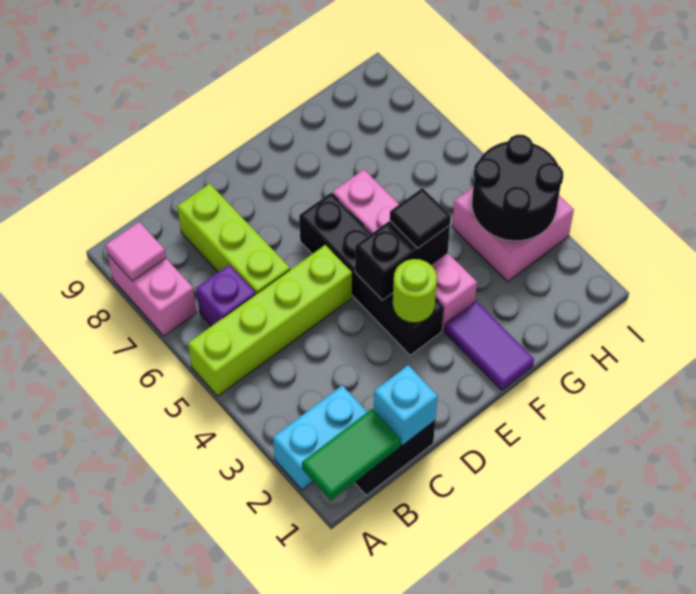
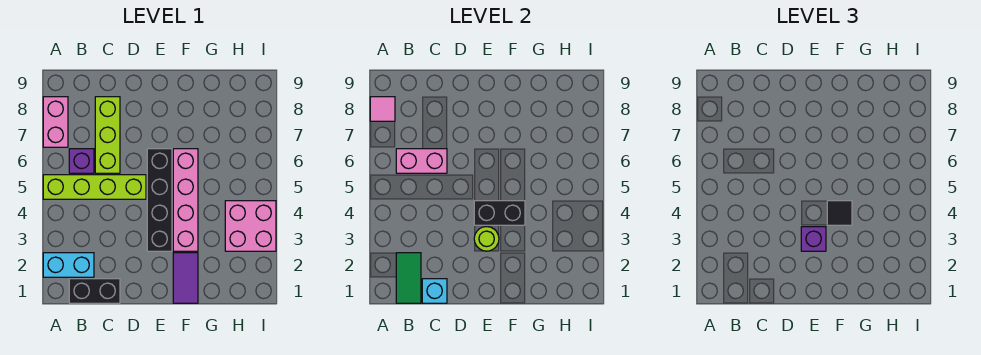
green tile A1:B1 level 2 -> green tile B1:B2 level 2
none -> pink brick B6:C6 level 2
none -> purple brick E3 level 3
black round brick H3:I4 level 2 -> none

